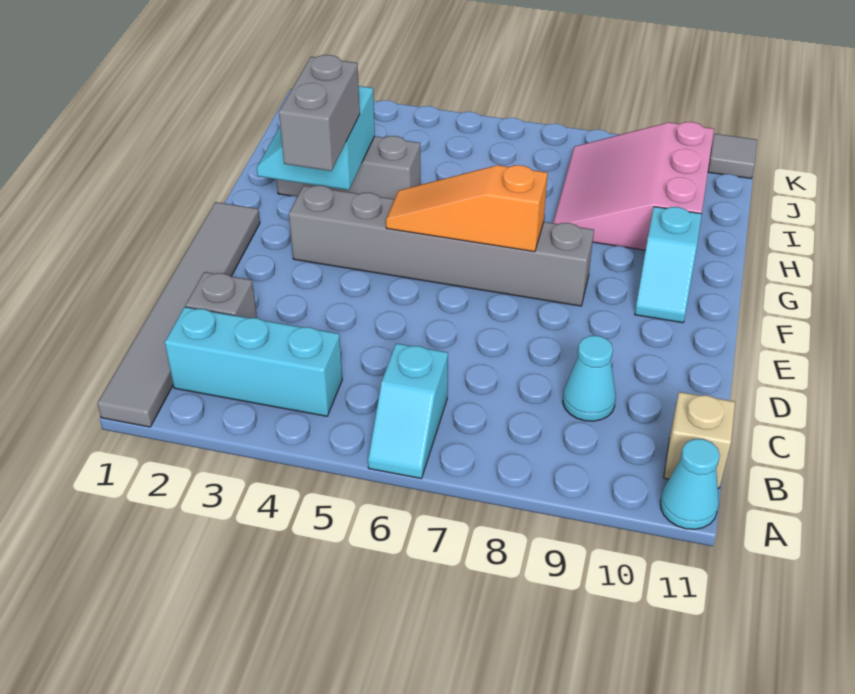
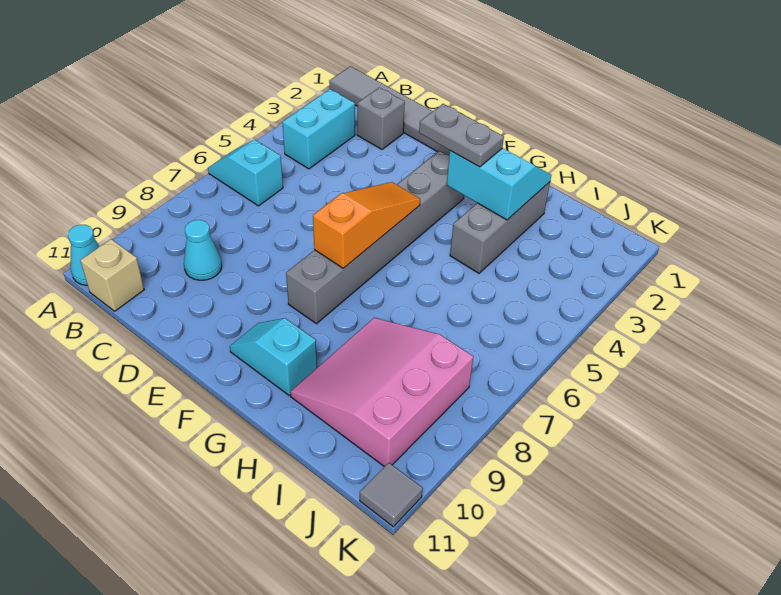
cyan brick B2:B4 level 1 -> cyan brick B3:B4 level 1
grey brick F3:G3 level 3 -> grey plate F3:G3 level 3
pink slope H8:J10 level 1 top 10 -> pink slope H8:J10 level 1 top J

